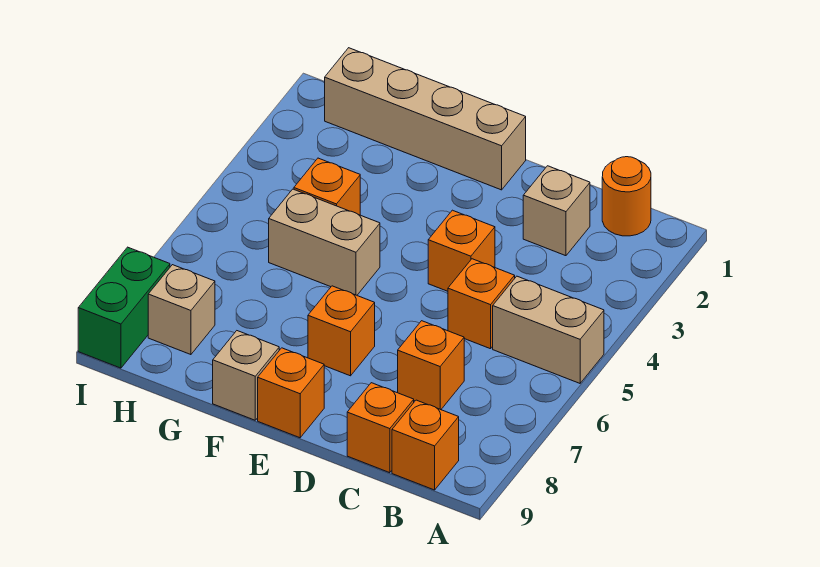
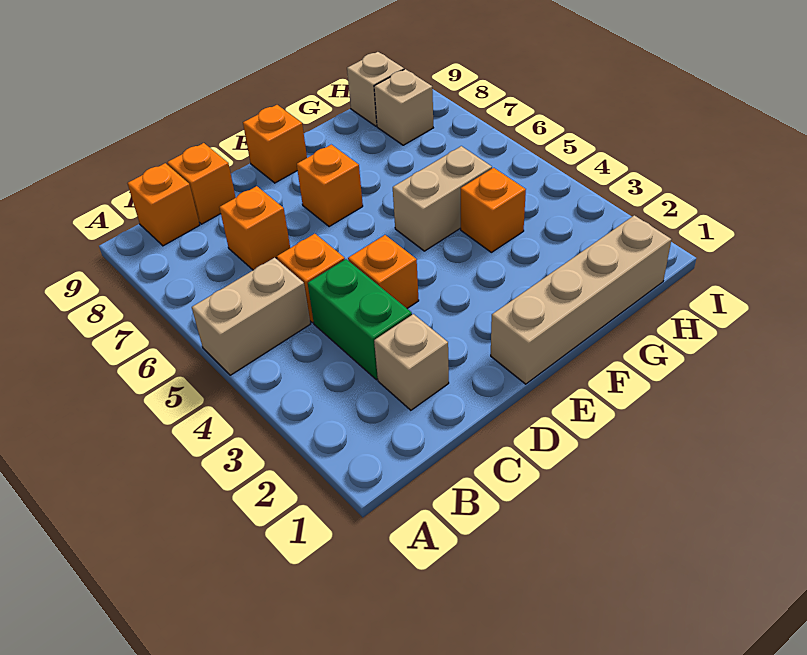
orange round brick B1 level 1 -> none
tan brick F9 level 1 -> tan brick H9 level 1
green brick I8:I9 level 1 -> green brick C3:C4 level 1

